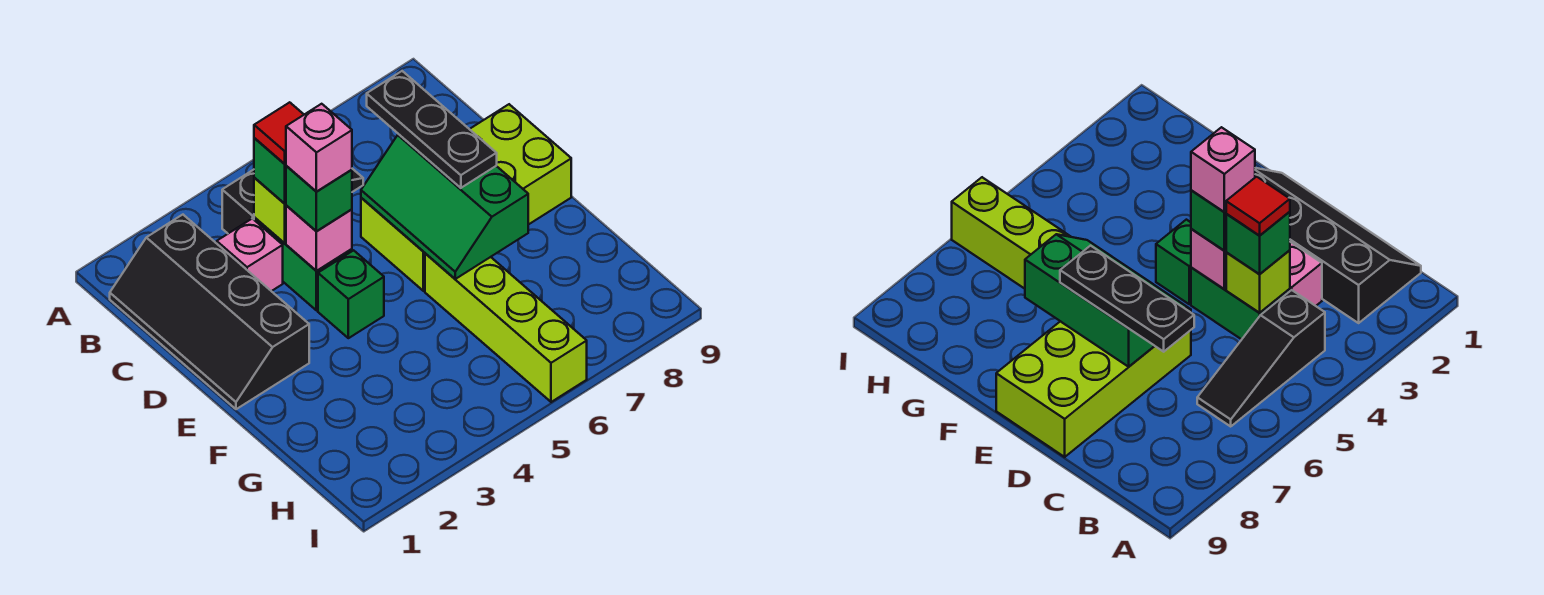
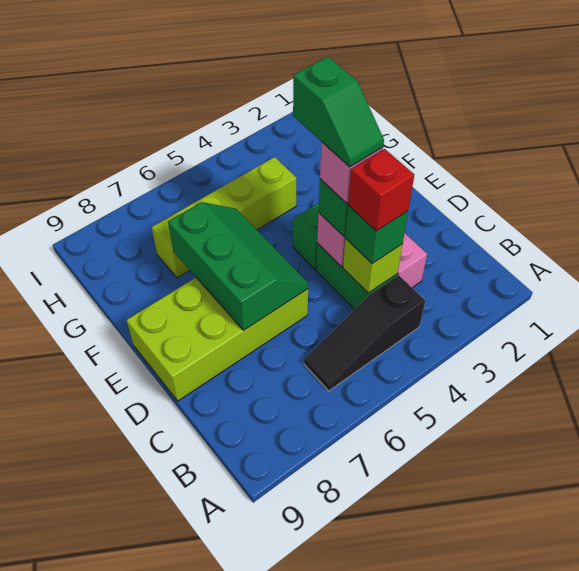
black slope B1:E2 level 1 top 2 -> none
red tile C4 level 4 -> red brick C4 level 4
black plate C7:E7 level 3 -> none
none -> green slope D4:E4 level 5 top E
lime brick F6:I6 level 1 -> lime brick G4:G7 level 1

